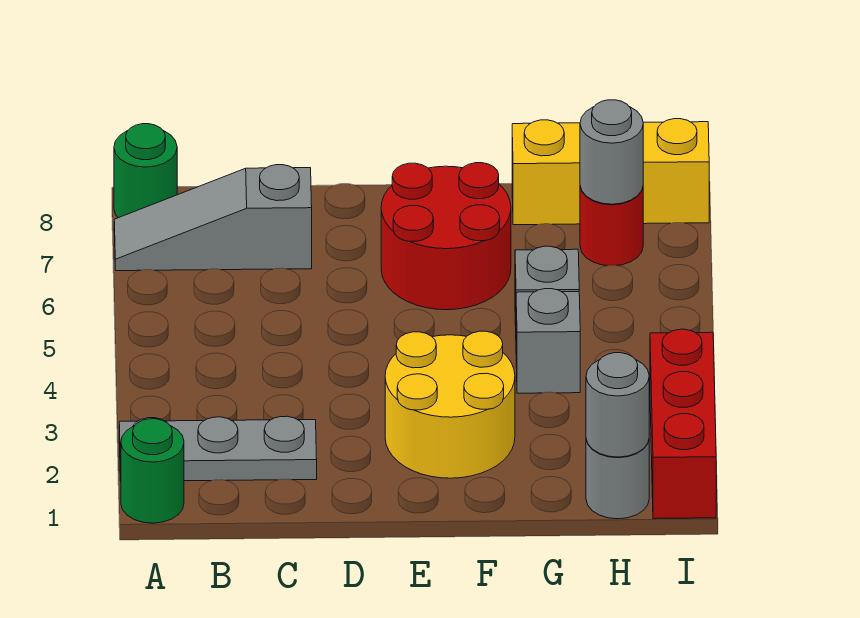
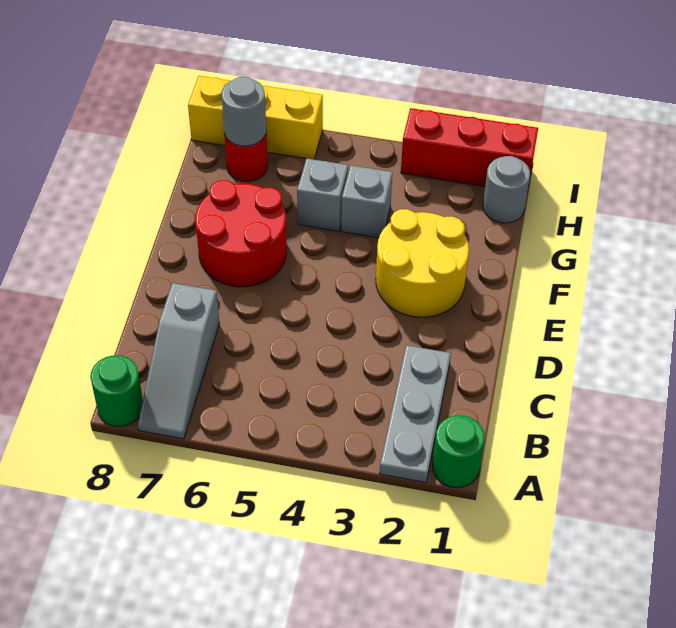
yellow brick G8:I8 level 1 -> yellow brick I6:I8 level 1
grey round brick H1 level 2 -> none

